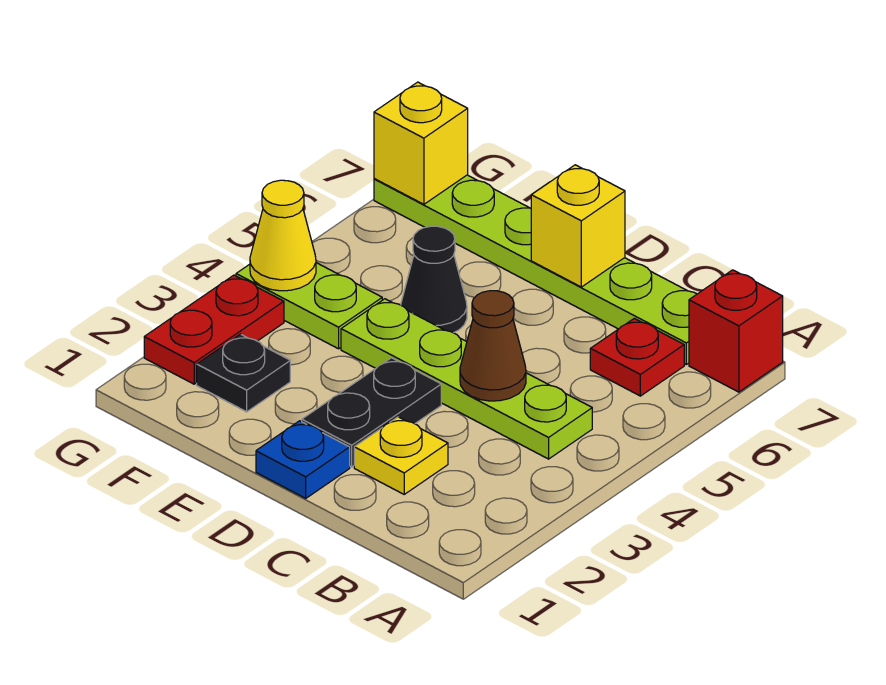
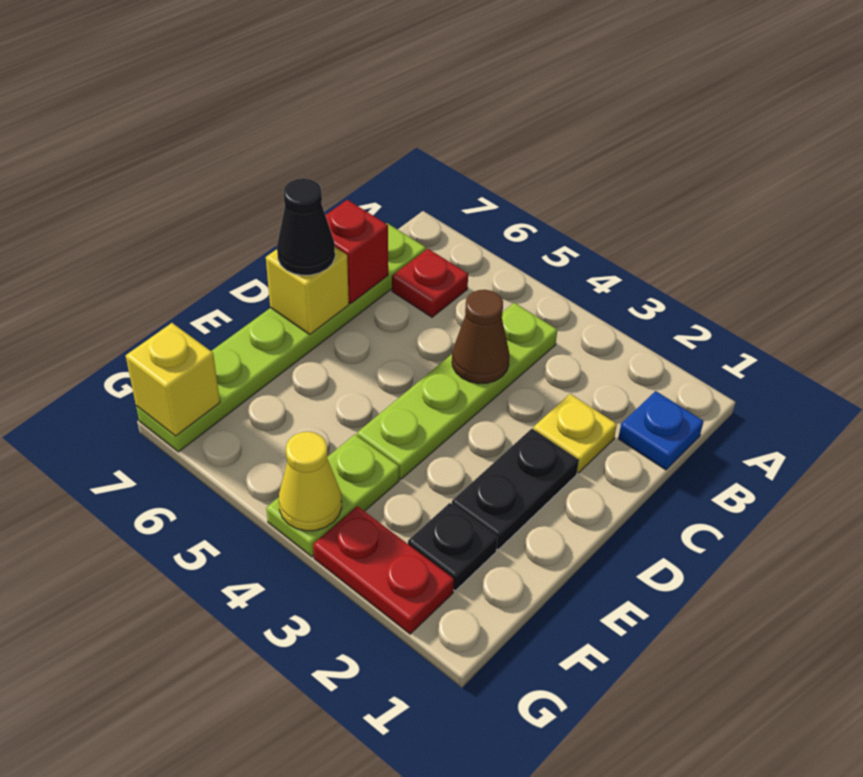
red brick A7 level 1 -> red brick C7 level 2
blue plate D1 level 1 -> blue plate B1 level 1
black plate D2:D3 level 1 -> black plate D2:E2 level 1
black cone E5 level 1 -> black cone D7 level 3

